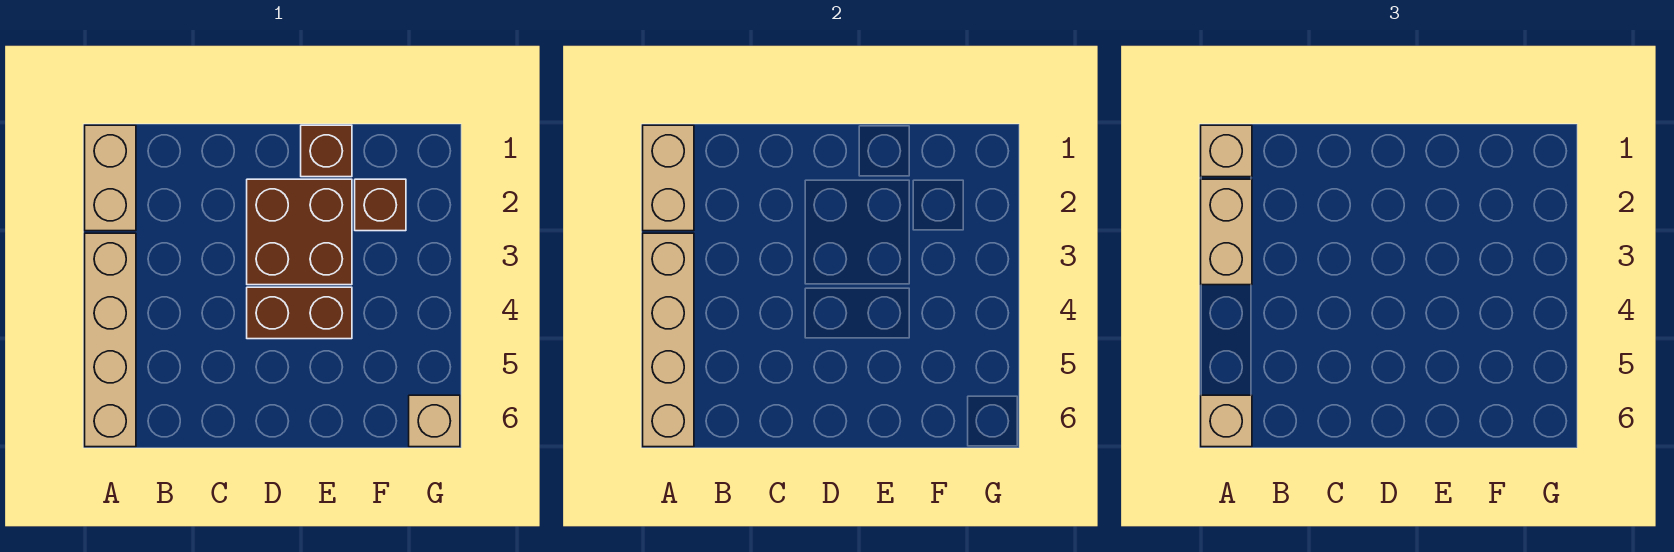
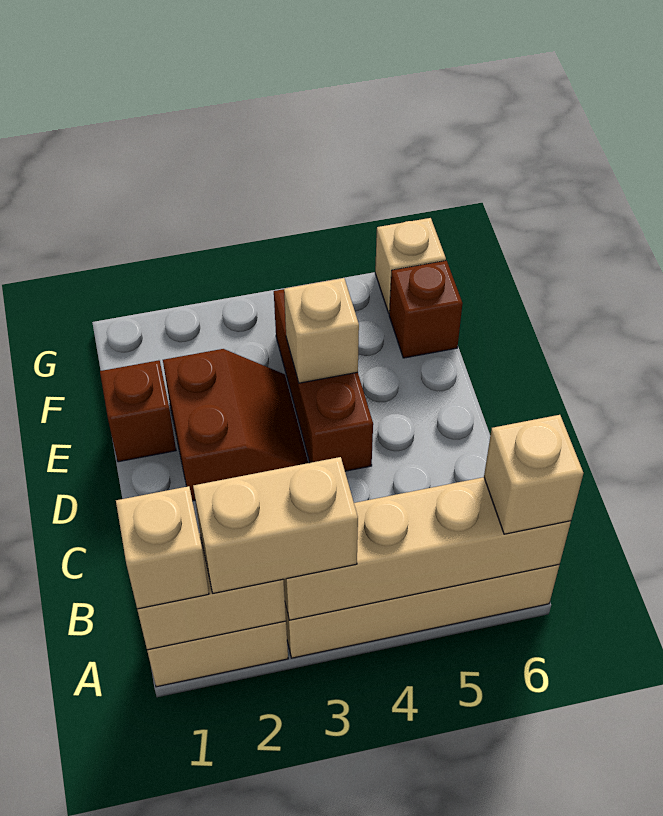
brown brick D2:E3 level 1 -> brown slope D2:E3 level 1 top 2
brown brick D4:E4 level 1 -> brown brick D4:F4 level 1
none -> tan brick E4 level 2
brown brick F2 level 1 -> brown brick F6 level 1

